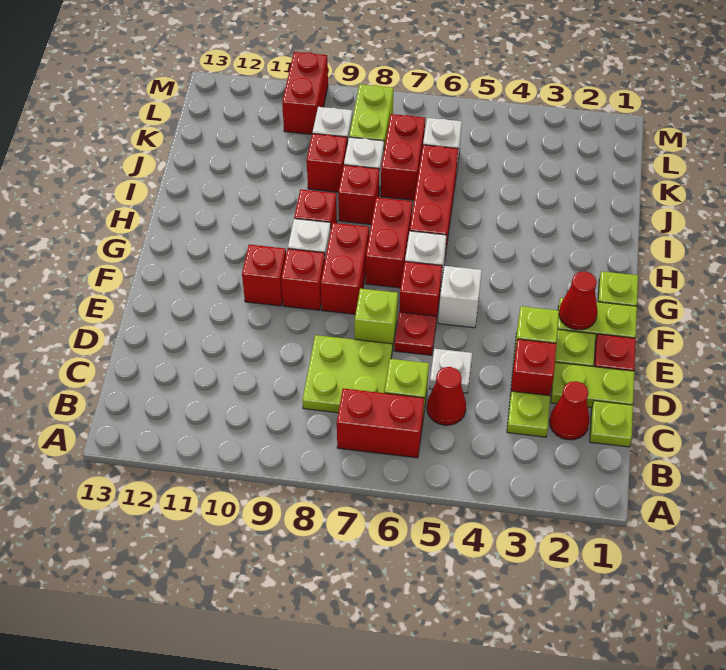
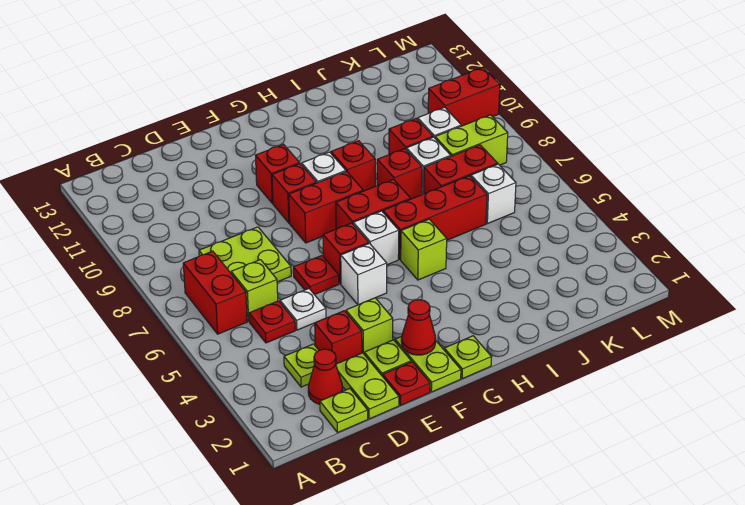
red cone C5 level 1 -> red plate C5 level 1
lime brick E7 level 1 -> lime brick H5 level 1

